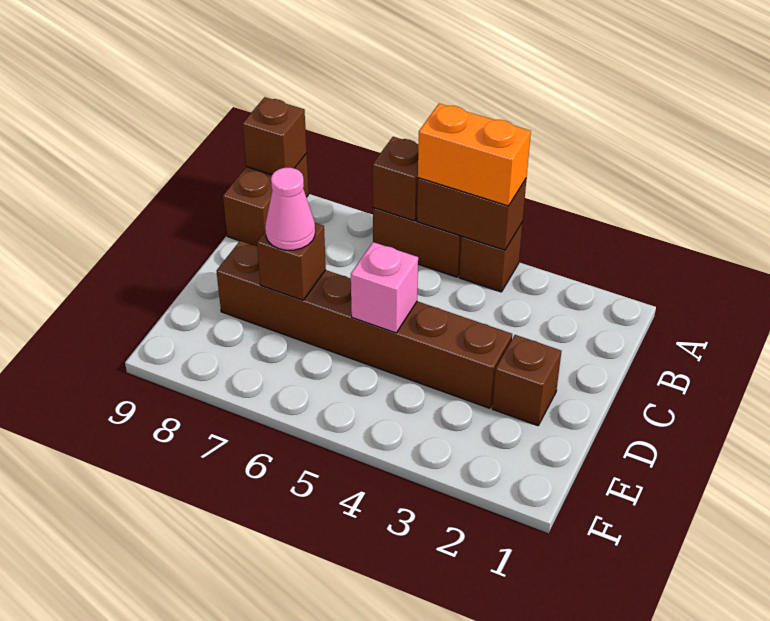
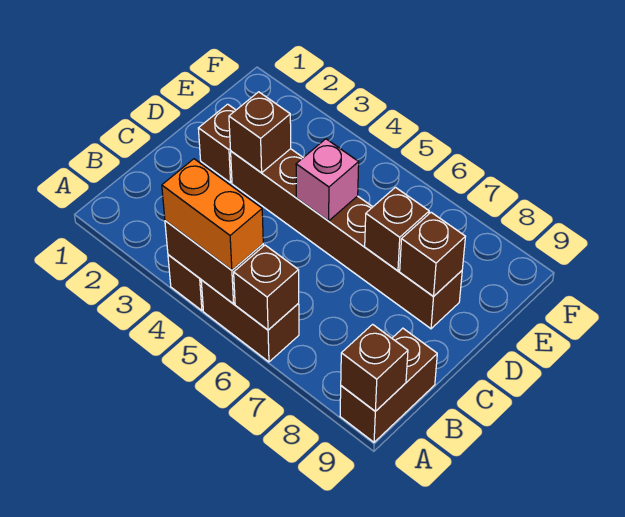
none -> brown brick D3 level 2
pink cone D7 level 3 -> none
none -> brown brick D8 level 2

